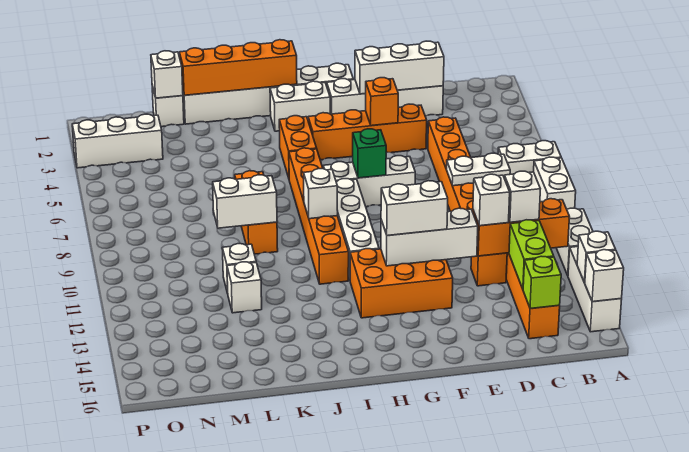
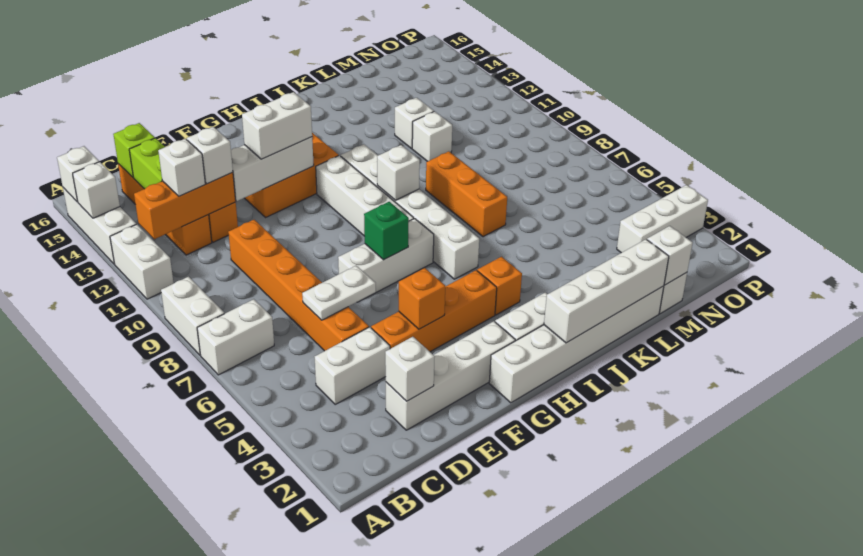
white plate C8:D8 level 2 -> white plate D6:E6 level 2
white brick D2:F2 level 2 -> white brick D2 level 2
orange brick I1:L1 level 2 -> white brick I1:L1 level 2
orange brick I4:I5 level 1 -> orange brick I4 level 1
orange brick I6:I11 level 1 -> white brick I6:I11 level 1
white brick K9:L9 level 2 -> white brick C4:D4 level 1

